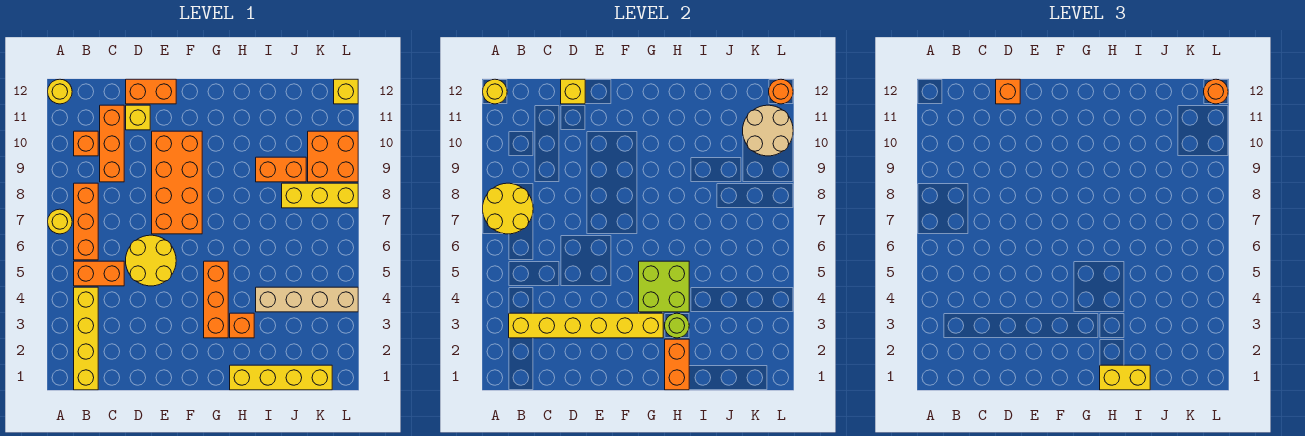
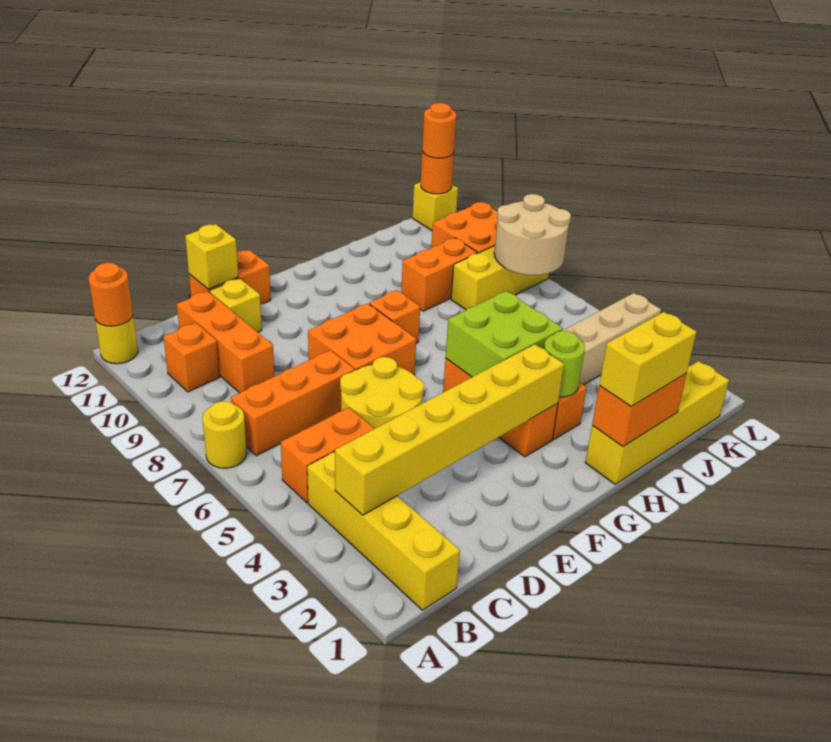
yellow round brick A7:B8 level 2 -> none
yellow round brick A12 level 2 -> orange round brick A12 level 2
orange brick B6:B8 level 1 -> orange brick B7:D7 level 1
orange brick D12 level 3 -> orange brick G8 level 1
orange brick E7:F10 level 1 -> orange brick E7:F8 level 1
orange brick H1:H2 level 2 -> orange brick H1:I1 level 2
tan round brick K10:L11 level 2 -> tan round brick K7:L8 level 2

